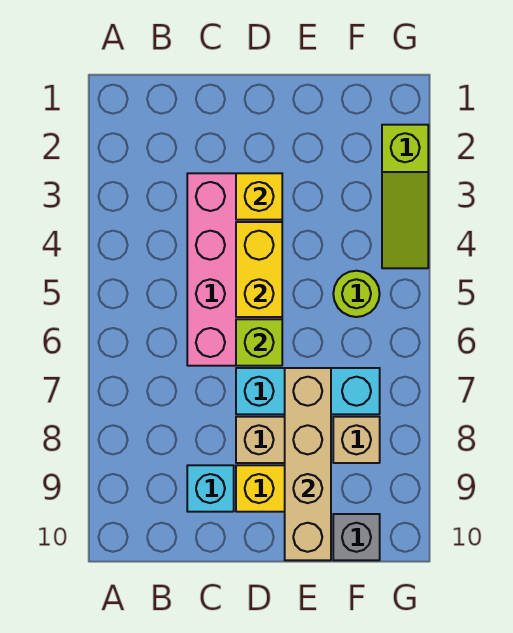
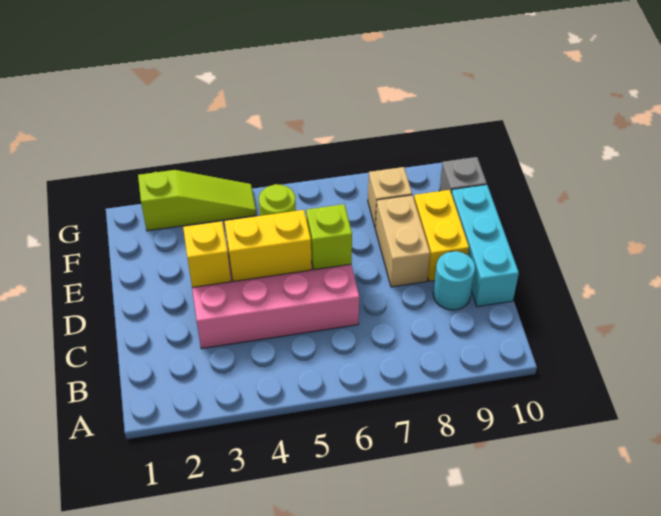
cyan brick C9 level 1 -> cyan round brick C9 level 1
cyan brick D7:F7 level 1 -> cyan brick C10:E10 level 1
tan brick E7:E10 level 2 -> none

